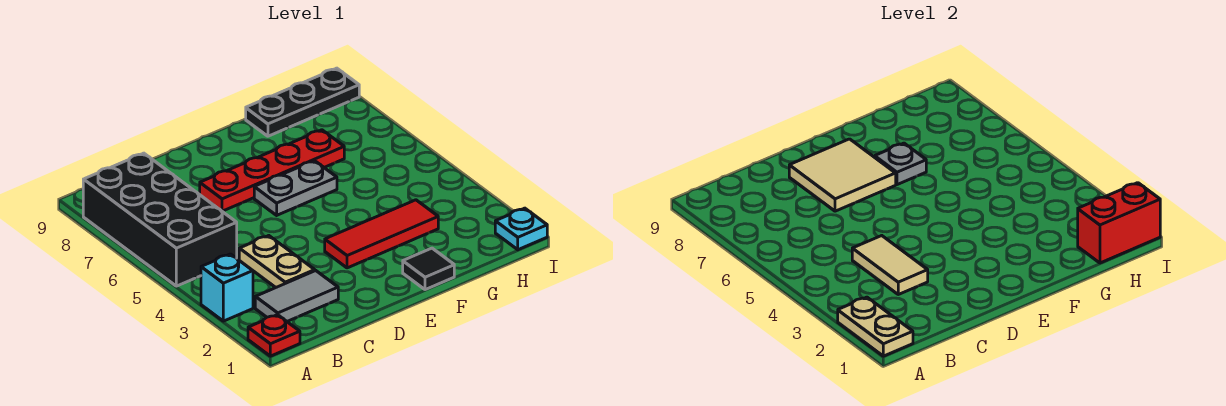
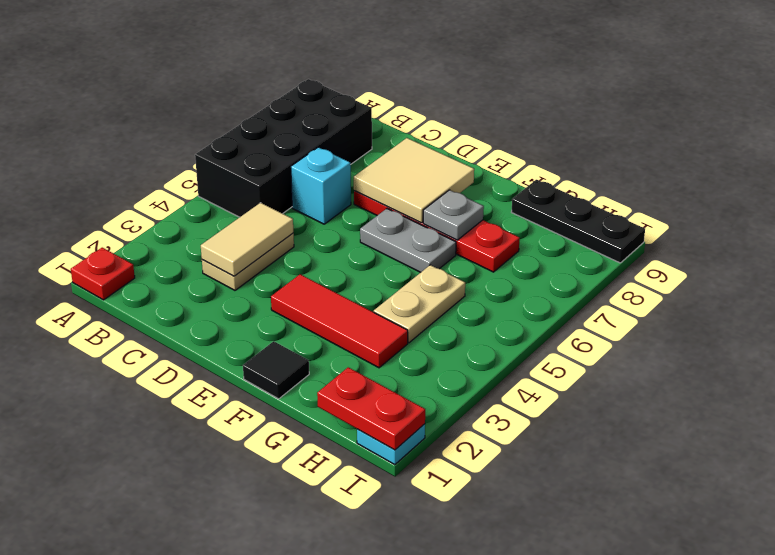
tan plate A1:A2 level 2 -> tan plate G4:G5 level 1
cyan brick A3 level 1 -> cyan brick C6 level 1
grey tile B2:C2 level 1 -> none
red brick H1:I1 level 2 -> red plate H1:I1 level 2

